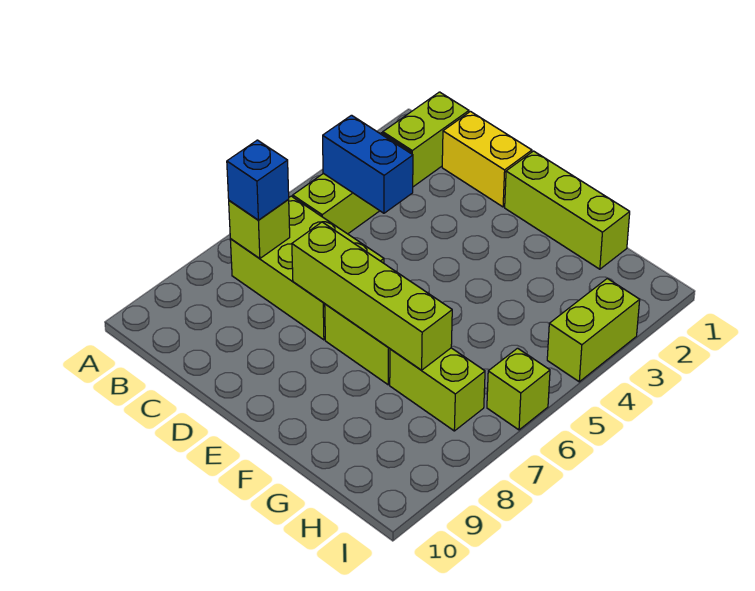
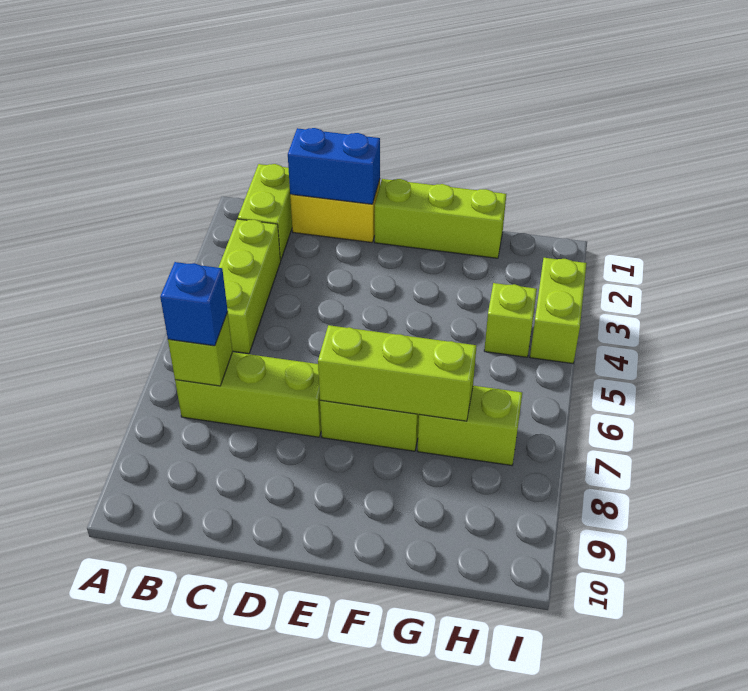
blue brick B4:C4 level 2 -> blue brick C1:D1 level 2
lime brick B6:D7 level 1 -> lime brick B7:D7 level 1
lime brick D7:G7 level 2 -> lime brick E7:G7 level 2
lime brick I6 level 1 -> lime brick H4 level 1

